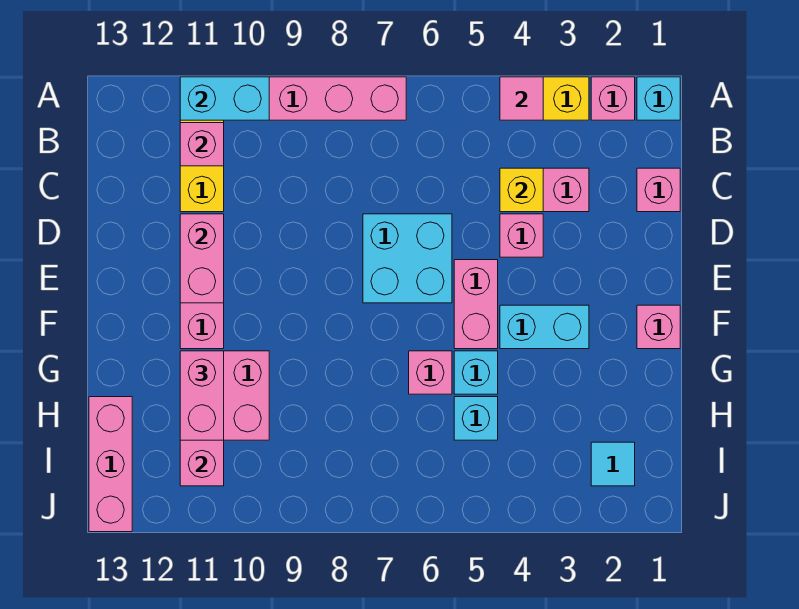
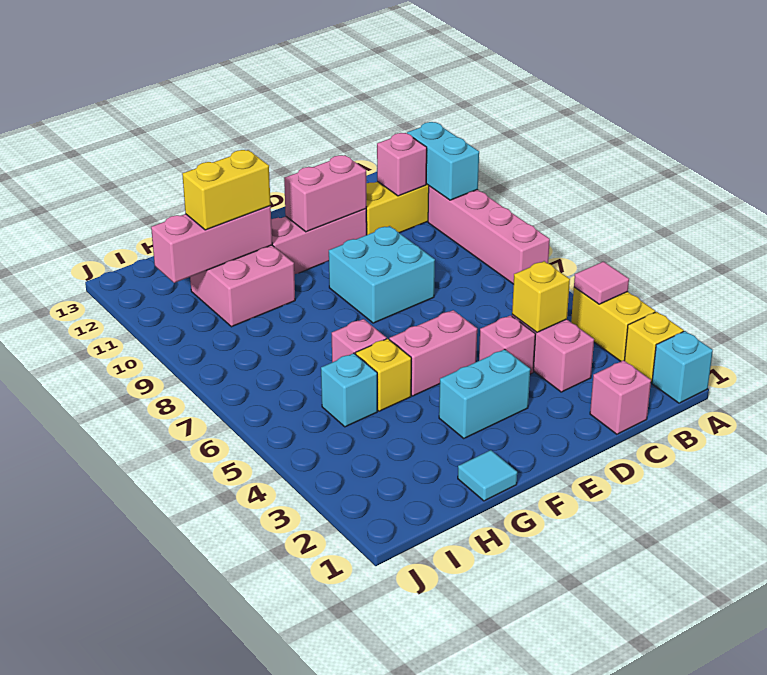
pink brick A2 level 1 -> yellow brick A2 level 1
cyan brick D6:E7 level 1 -> cyan brick D8:E9 level 1
pink brick F1 level 1 -> none
cyan brick F3:F4 level 1 -> cyan brick E3:F3 level 1
cyan brick G5 level 1 -> yellow brick G5 level 1
pink brick G11:H11 level 3 -> yellow brick G11:H11 level 3
pink brick H13:J13 level 1 -> none
cyan tile I2 level 1 -> cyan tile G1 level 1

